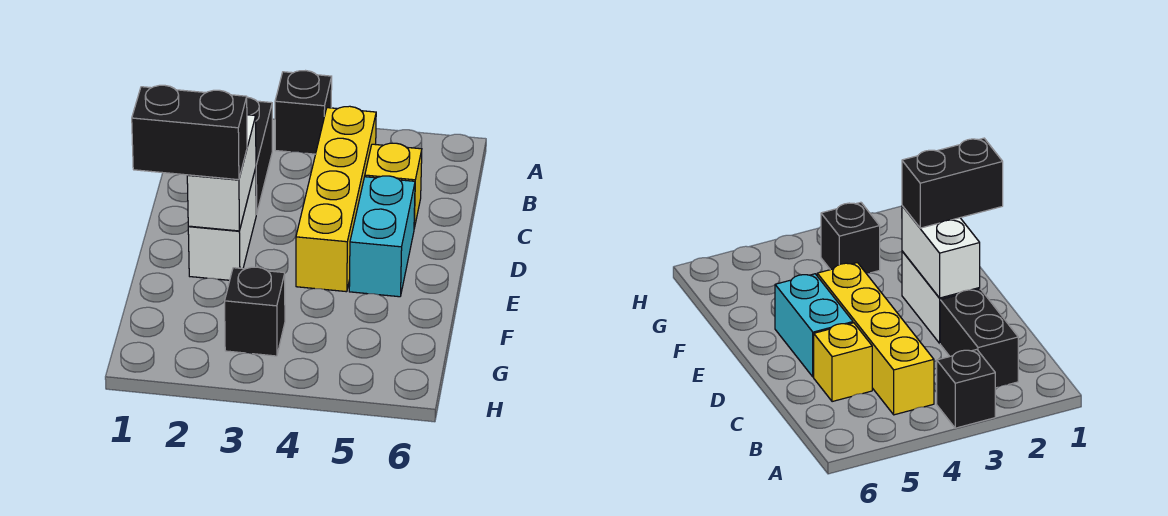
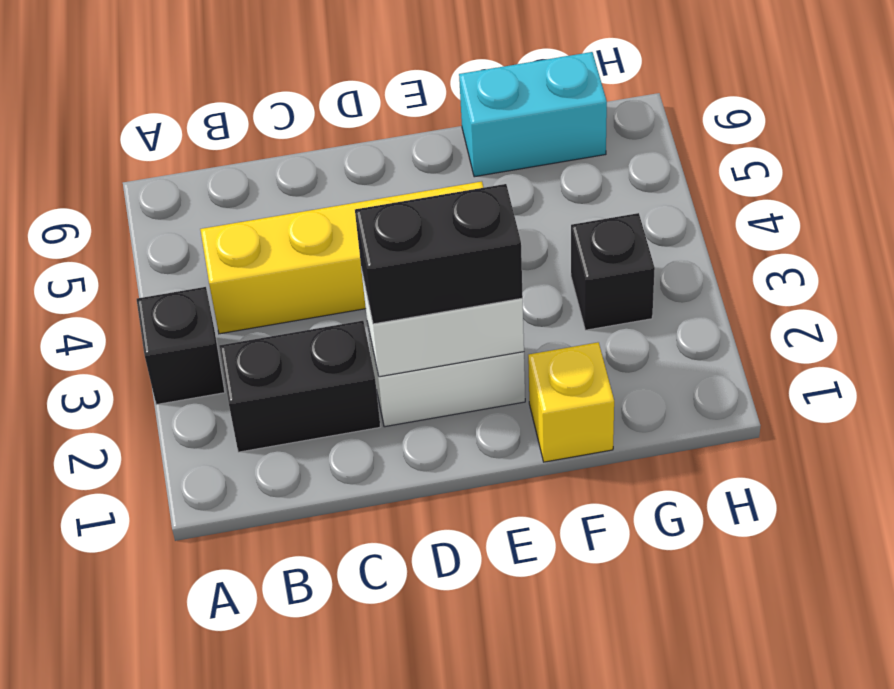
yellow brick C5 level 1 -> yellow brick F1 level 1
cyan brick D5:E5 level 1 -> cyan brick F6:G6 level 1
black brick E1:E2 level 3 -> black brick D2:E2 level 3

